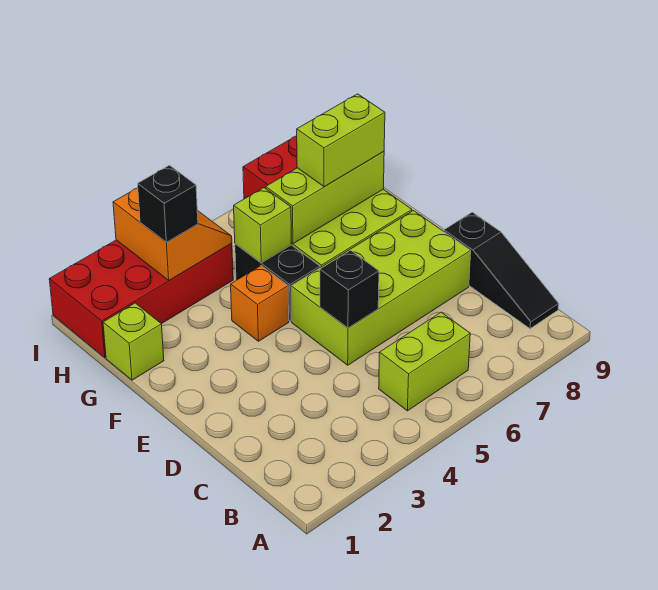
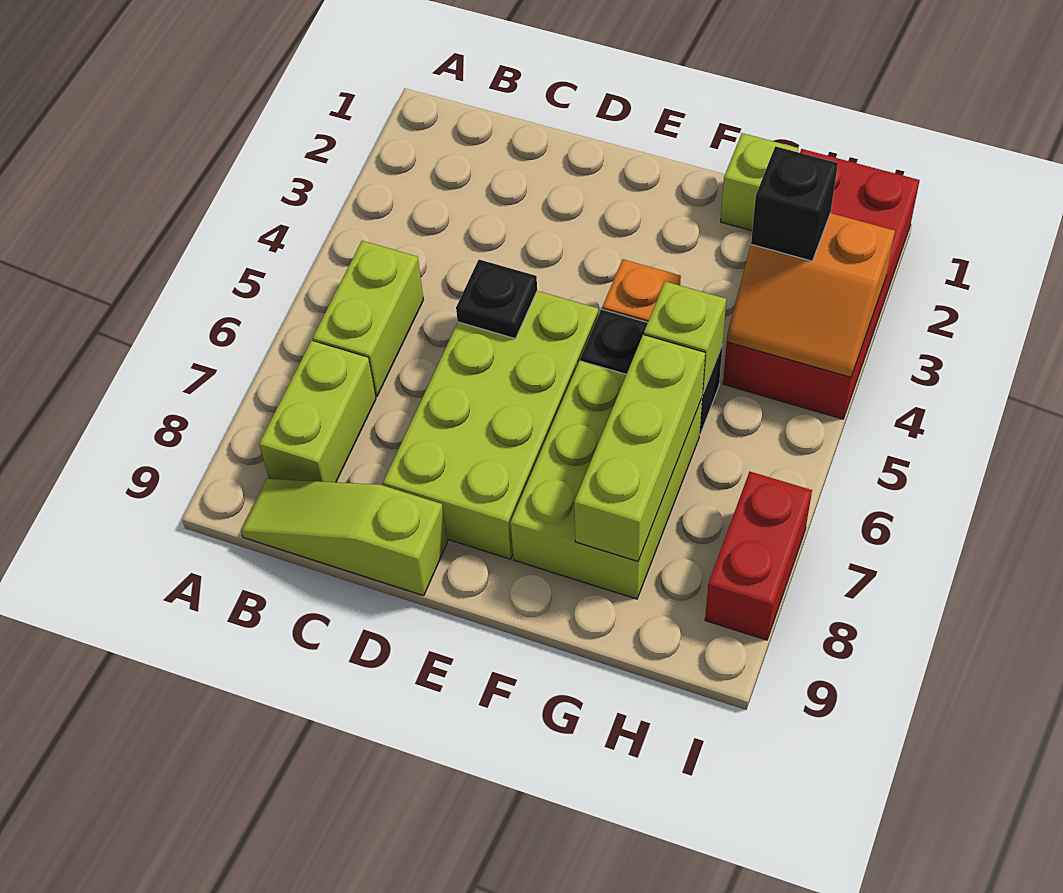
black slope B9:D9 level 1 top D -> lime slope B9:D9 level 1 top D
black brick D5 level 2 -> black plate D5 level 2
lime brick G7:G8 level 3 -> lime brick B7:B8 level 1

